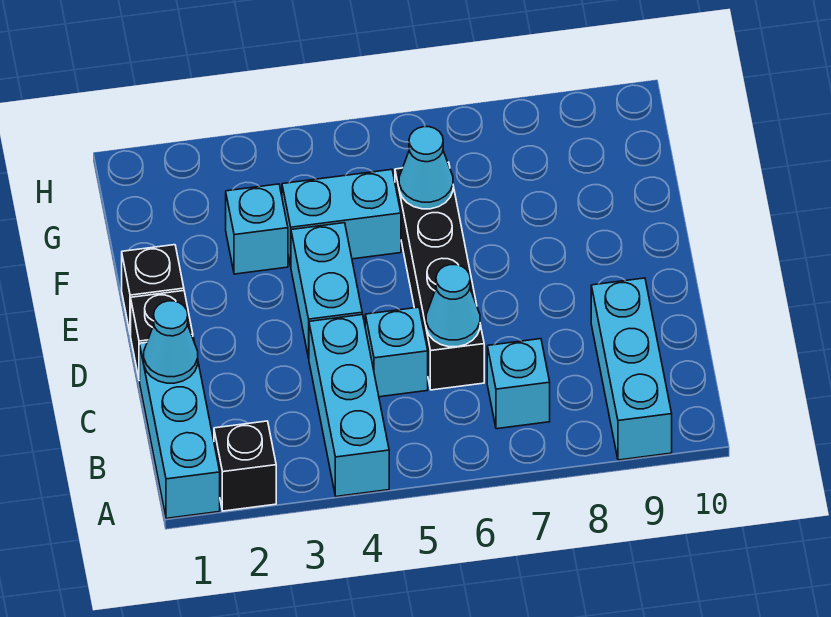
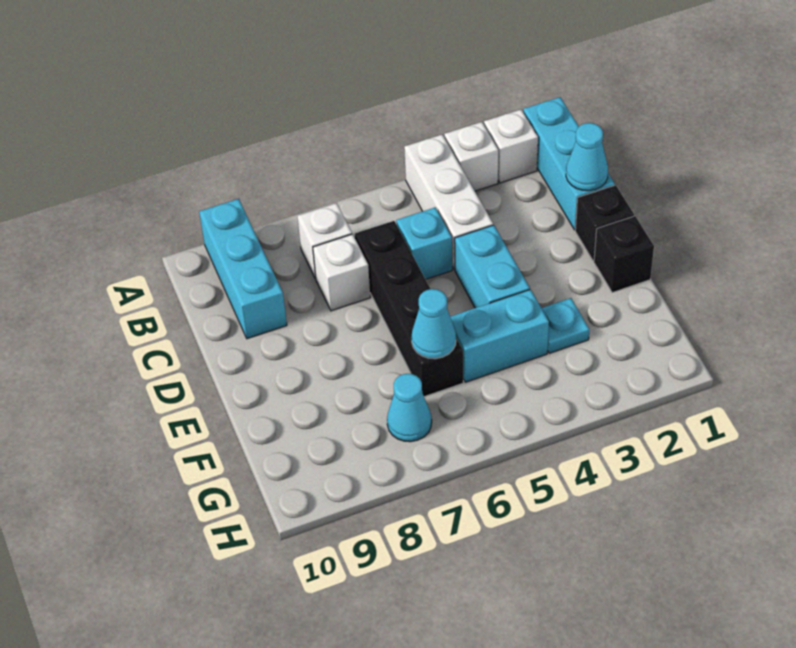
black brick A2 level 1 -> white brick A2 level 1
none -> white brick A3 level 1
cyan brick A4:C4 level 1 -> white brick A4:C4 level 1
cyan brick B7 level 1 -> white brick B7 level 1
cyan cone C6 level 2 -> cyan cone G7 level 1
none -> white brick C7 level 1
cyan brick F3 level 1 -> cyan plate F3 level 1

